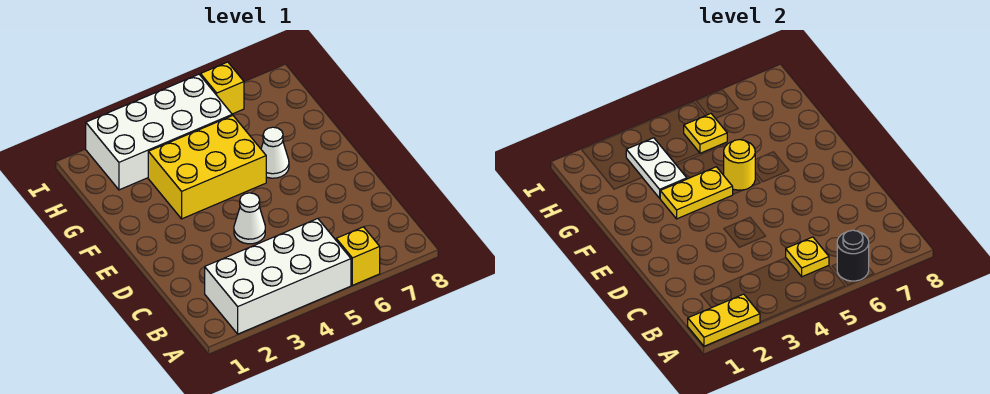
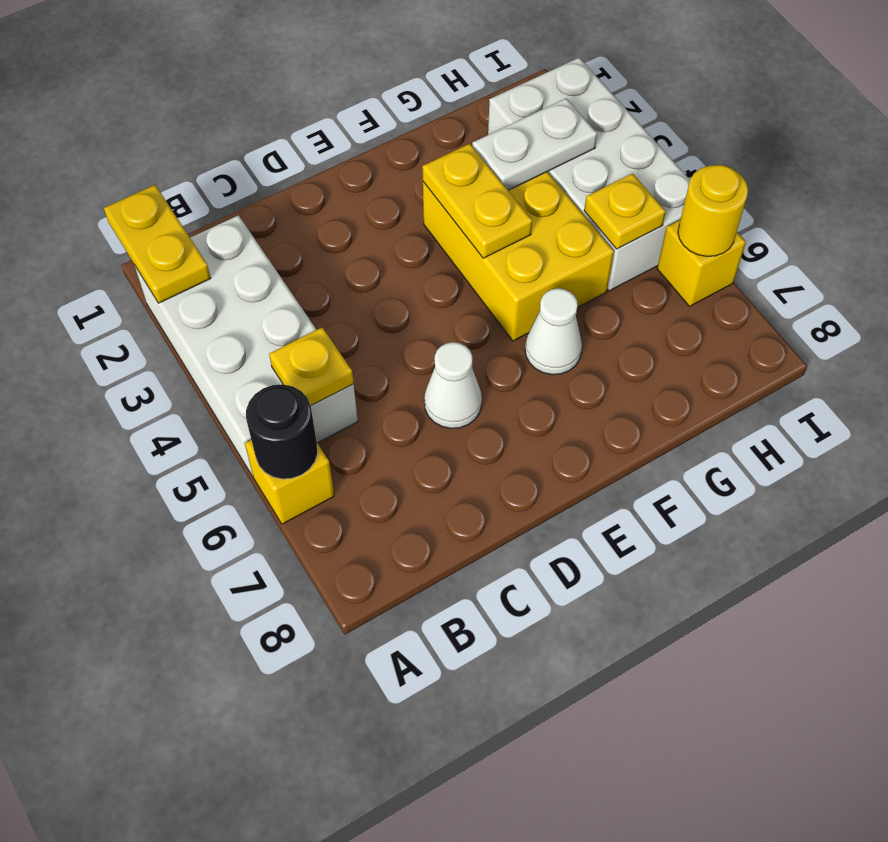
white cone D4 level 1 -> white cone D6 level 1
yellow round brick F5 level 2 -> yellow round brick I6 level 2

